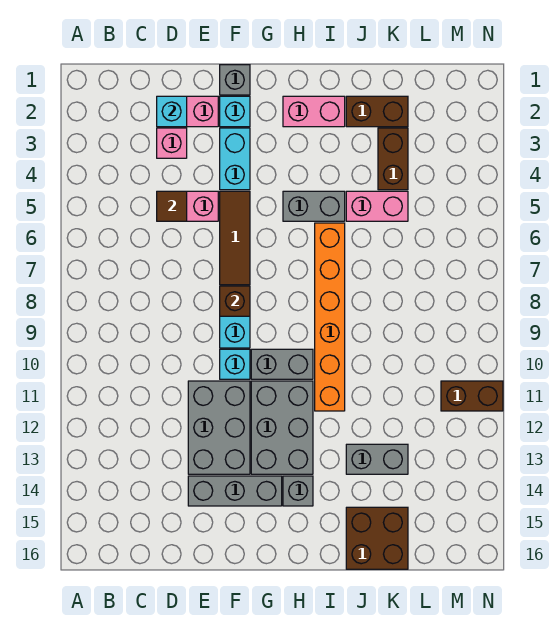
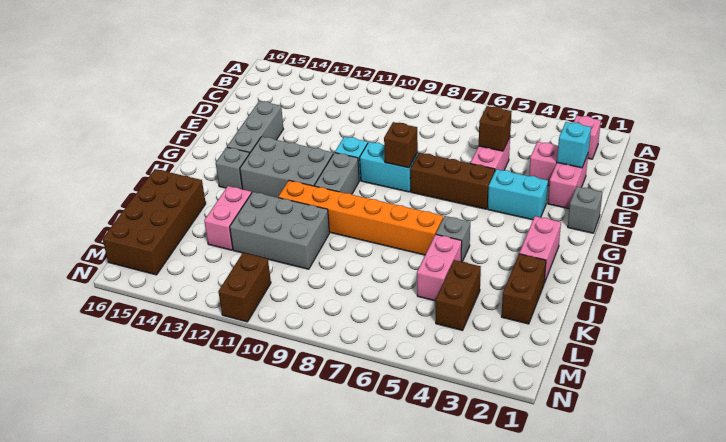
none -> pink brick B2 level 1
brown tile D5 level 2 -> brown brick D5 level 2
grey brick E11:F13 level 1 -> grey brick J10:K12 level 1
cyan brick F2 level 1 -> none
brown tile F5:F7 level 1 -> brown brick F5:F7 level 1
grey brick H5:I5 level 1 -> grey brick I5 level 1
grey brick J13:K13 level 1 -> pink brick J13:K13 level 1
brown brick J15:K16 level 1 -> brown brick J15:M16 level 1
brown brick K3:K4 level 1 -> brown brick K4:L4 level 1

